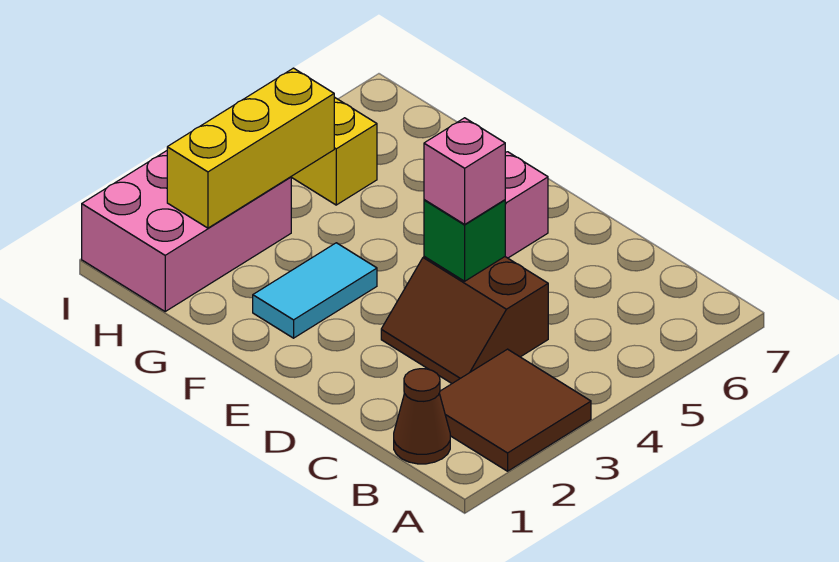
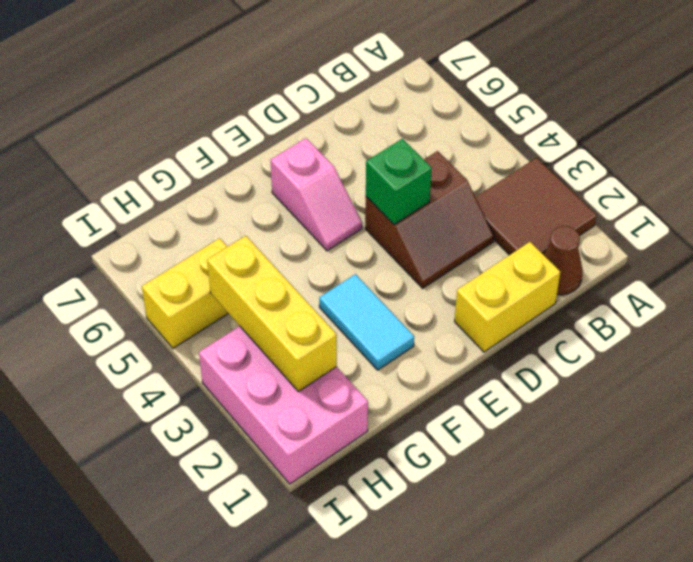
none -> yellow brick C1:D1 level 1
pink brick D4 level 3 -> none

